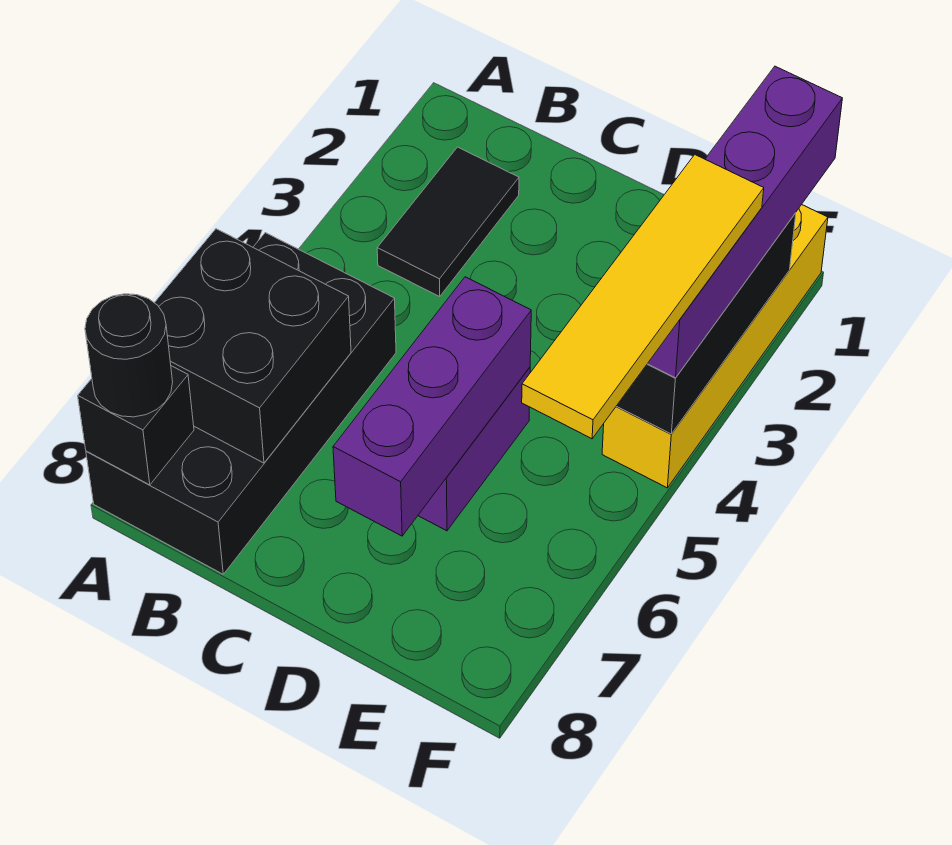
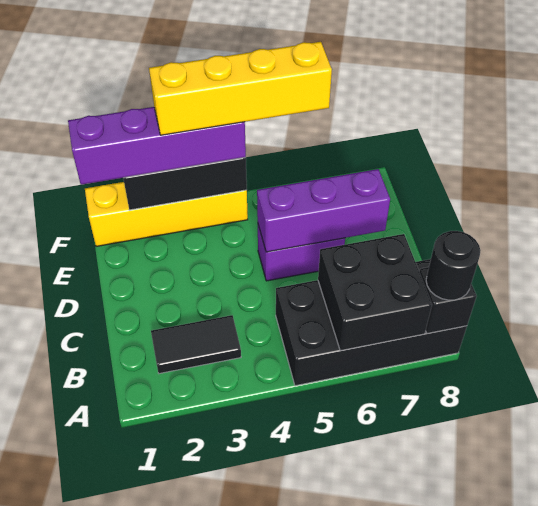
yellow tile F3:F6 level 4 -> yellow brick F3:F6 level 4

